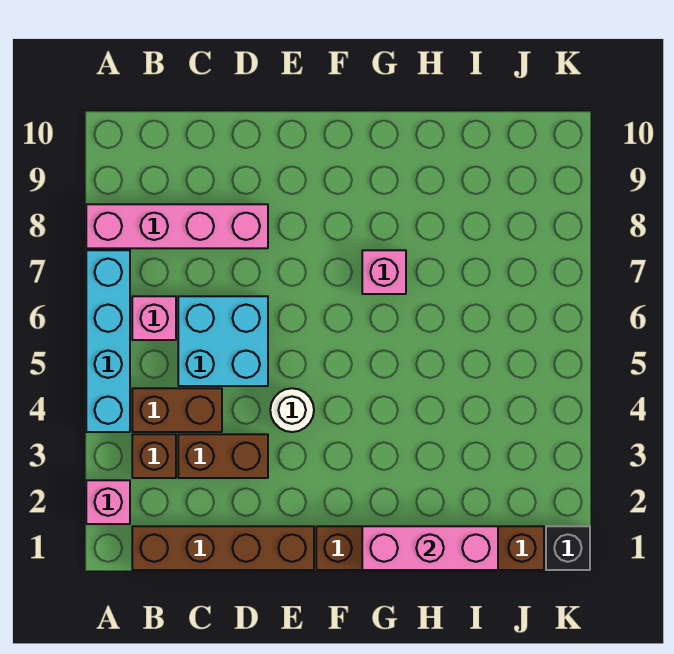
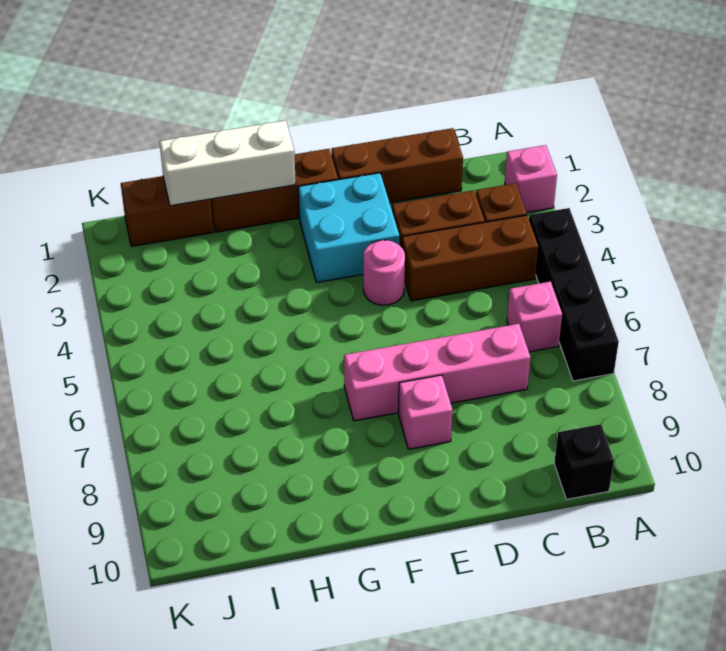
cyan brick A4:A7 level 1 -> black brick A4:A7 level 1
pink brick A8:D8 level 1 -> pink brick C7:F7 level 1
brown brick B1:E1 level 1 -> brown brick C1:E1 level 1
brown brick B4:C4 level 1 -> brown brick B4:D4 level 1
cyan brick C5:D6 level 1 -> cyan brick E2:F3 level 1
white round brick E4 level 1 -> pink round brick E4 level 1
pink brick G1:I1 level 2 -> white brick G1:I1 level 2
pink brick G7 level 1 -> pink brick E8 level 1
black brick K1 level 1 -> black brick B10 level 1

